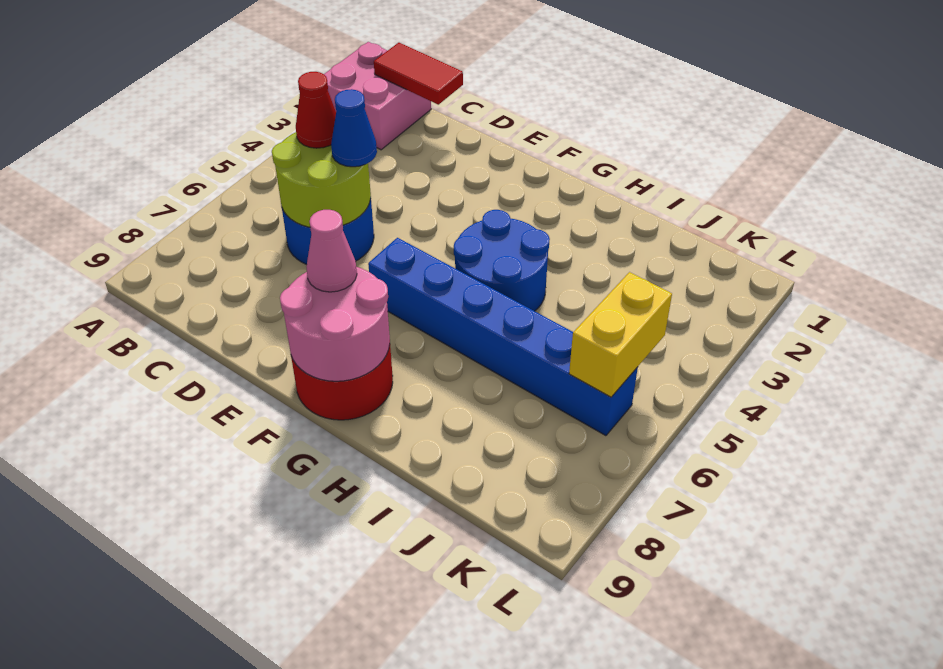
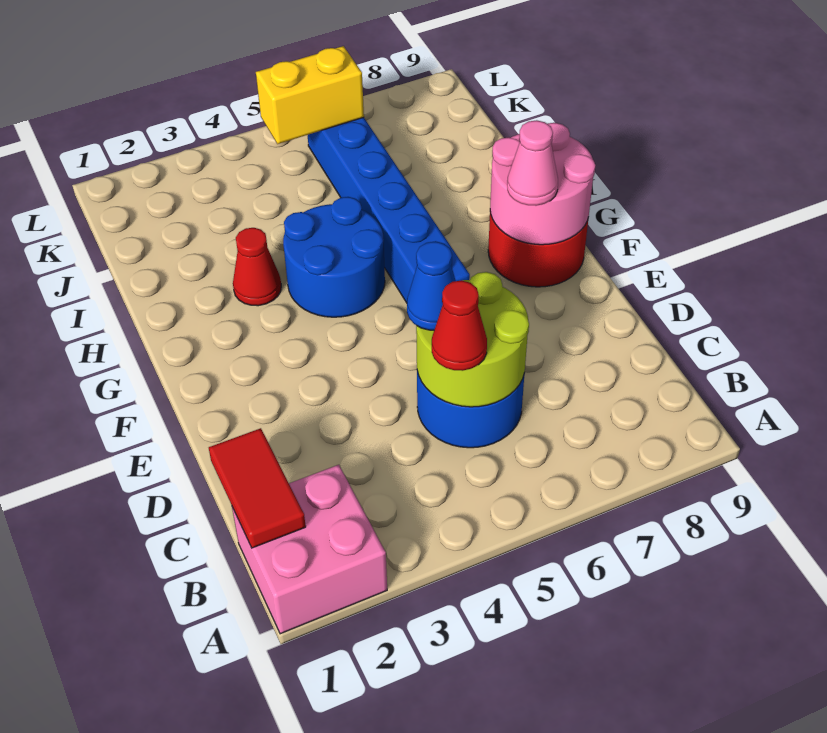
none -> red cone H3 level 1

